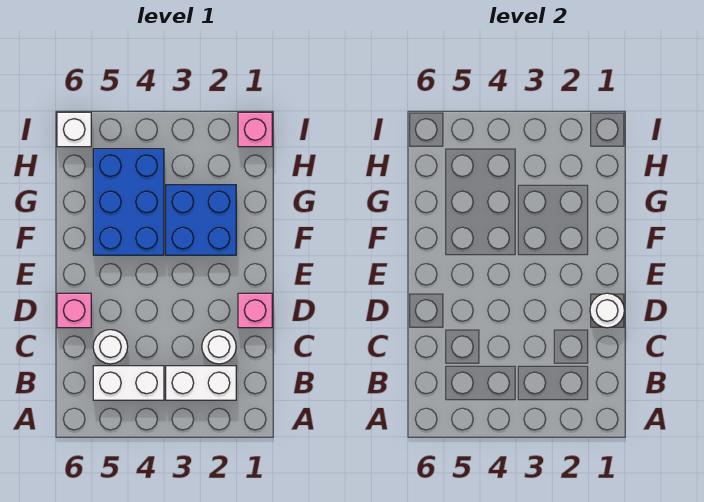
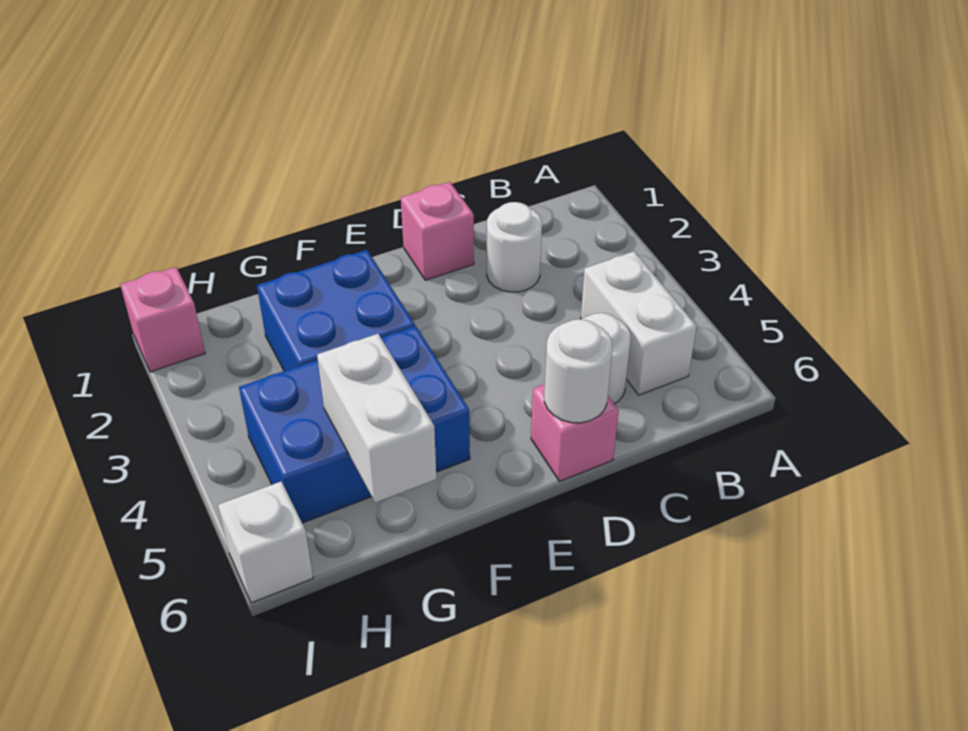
white brick B2:B3 level 1 -> white brick G5:G6 level 2
white round brick D1 level 2 -> white round brick D6 level 2

